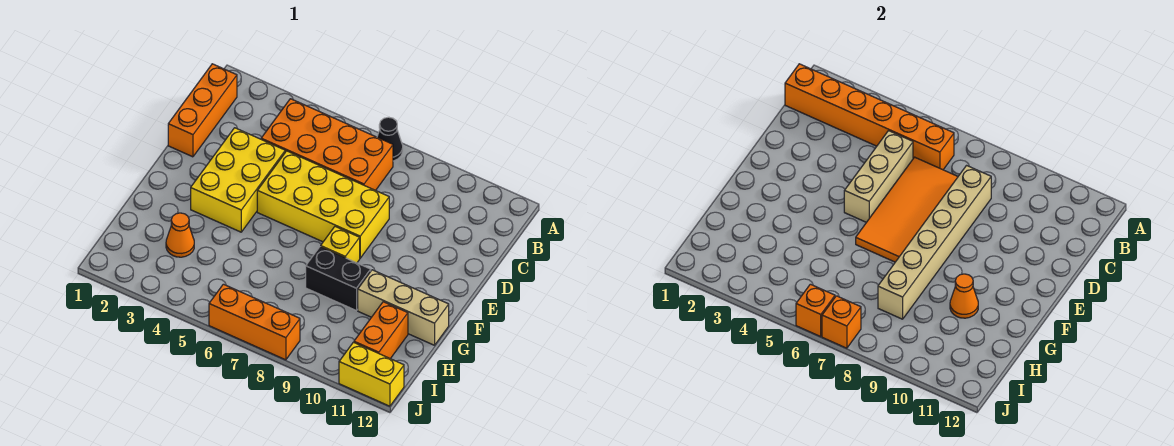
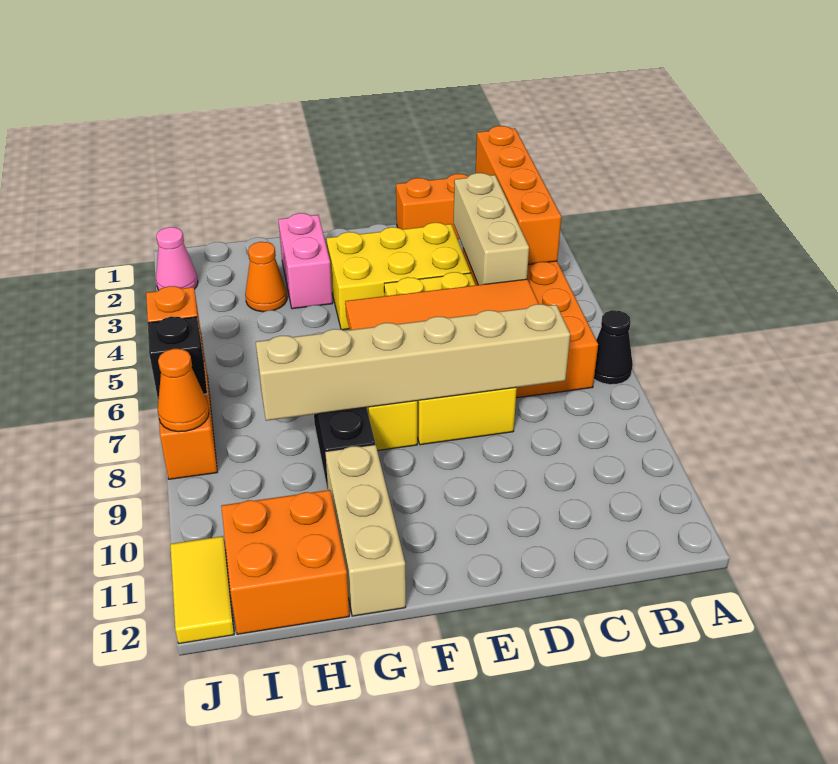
orange brick B1:B6 level 2 -> orange brick B1:B4 level 2
tan brick C5:E5 level 2 -> tan brick C3:C5 level 2
none -> pink brick G2:G3 level 1
orange cone G10 level 2 -> orange cone J8 level 2
orange brick H11:I11 level 1 -> orange brick H11:I12 level 1
none -> pink cone J2 level 1
orange brick J7 level 2 -> black brick J7 level 2
yellow brick J11:J12 level 1 -> yellow tile J11:J12 level 1

